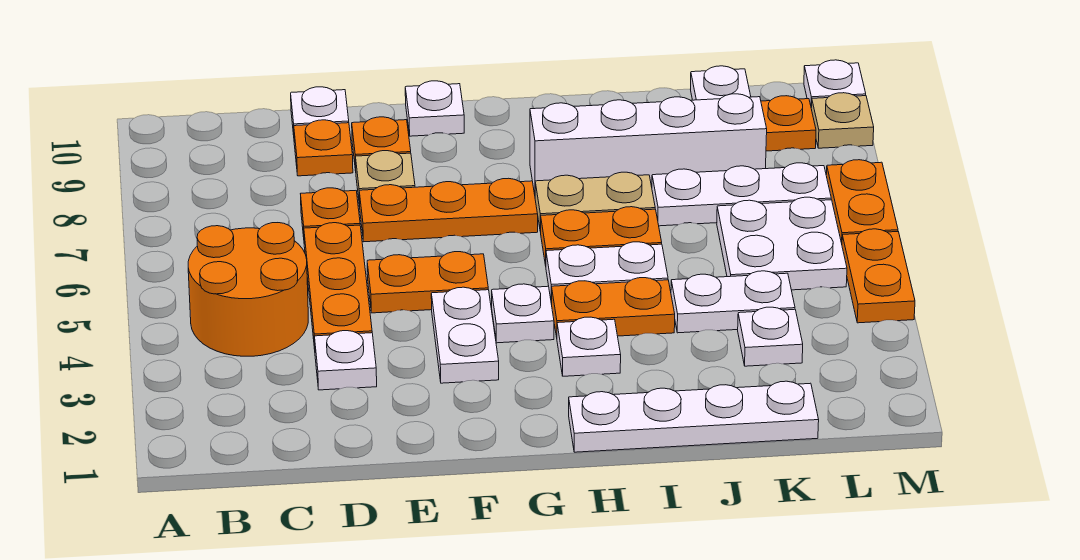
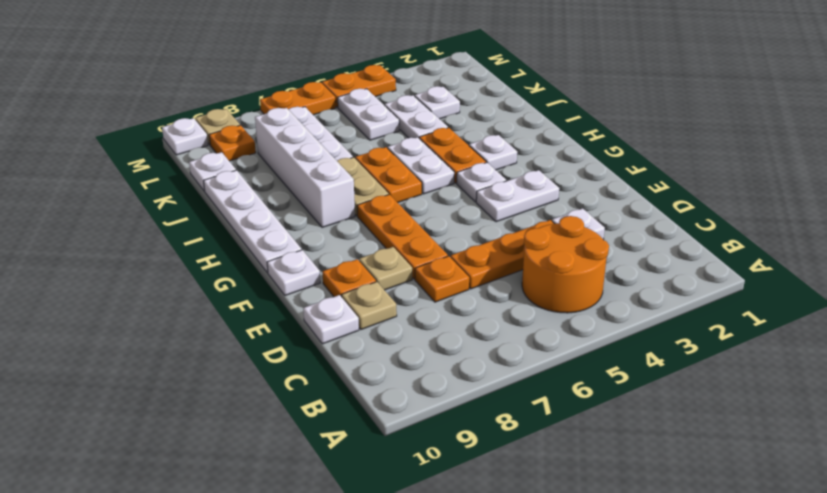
orange plate D9 level 1 -> tan plate D9 level 1
orange plate E5:F5 level 1 -> none
white plate H1:K1 level 1 -> white plate G10:J10 level 1
white plate K5:L6 level 1 -> white plate K5:L5 level 1

